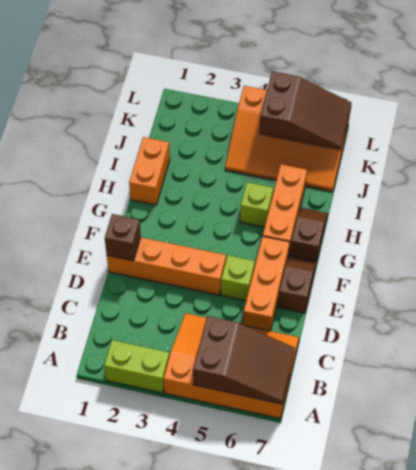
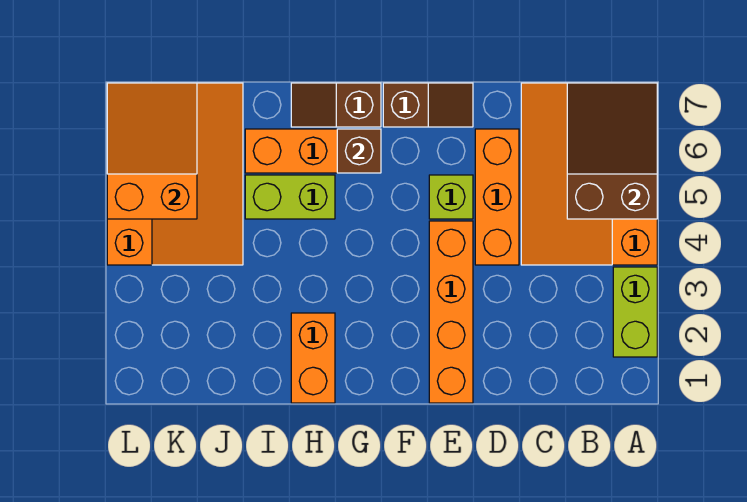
orange brick D6:F6 level 1 -> orange brick D4:D6 level 1
brown brick E1 level 2 -> brown brick G6 level 2
brown slope E7:F7 level 1 top E -> brown slope E7:F7 level 1 top F
orange brick H1:I1 level 1 -> orange brick H1:H2 level 1
lime brick H5 level 1 -> lime brick H5:I5 level 1
brown slope K5:L7 level 2 top 5 -> orange slope K5:L7 level 2 top 5

